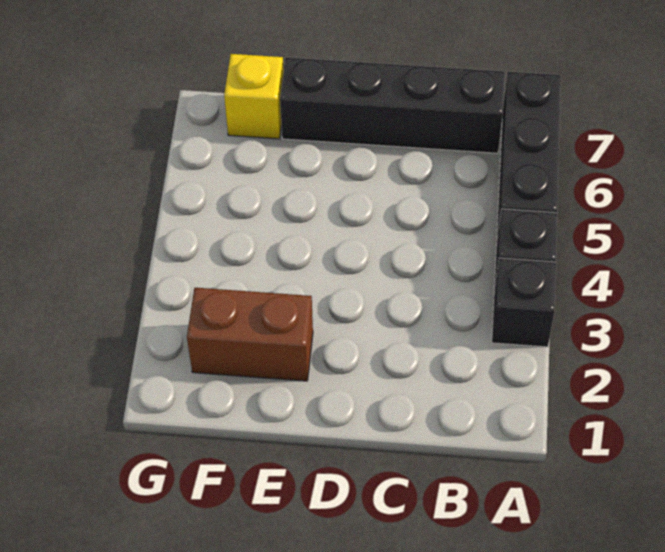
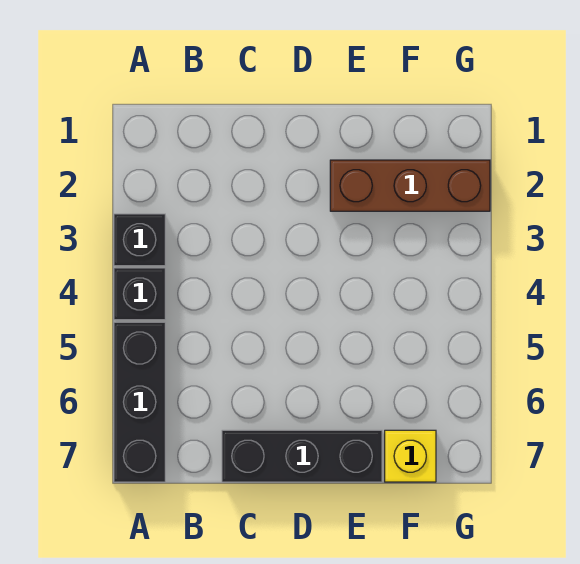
black brick B7:E7 level 1 -> black brick C7:E7 level 1
brown brick E2:F2 level 1 -> brown brick E2:G2 level 1

